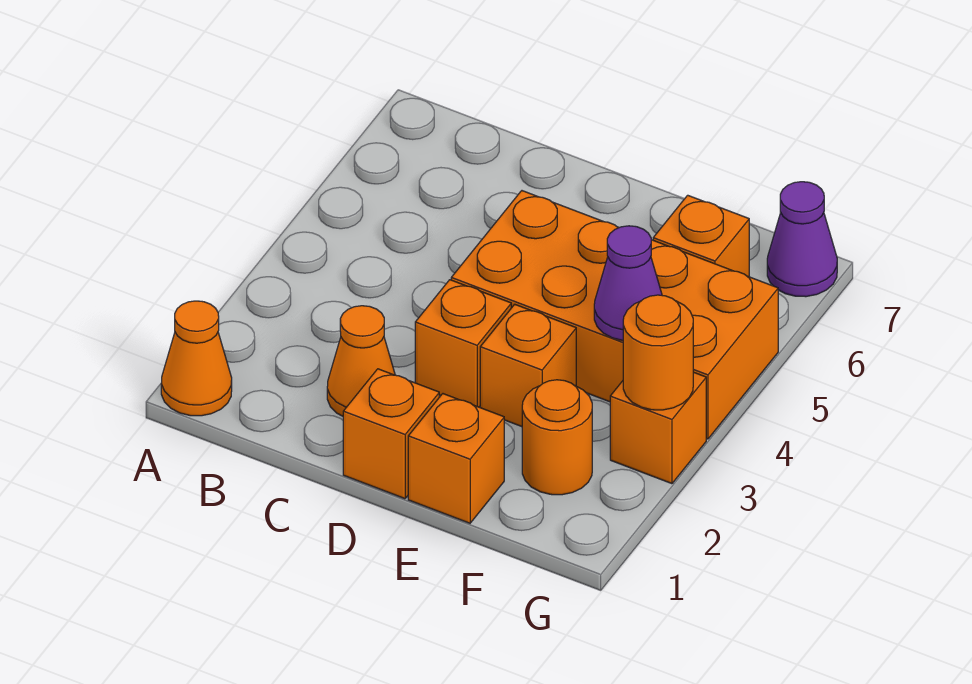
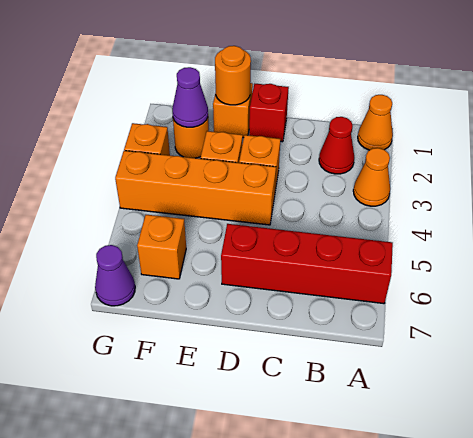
none -> red brick A6:D6 level 1
none -> red cone B2 level 1
orange cone C2 level 1 -> orange cone A3 level 1
orange brick D1 level 1 -> red brick D1 level 1
orange brick D4:G5 level 1 -> orange brick D4:G4 level 1
purple cone F4 level 2 -> purple cone F2 level 2
orange round brick G3 level 2 -> orange round brick E1 level 2

